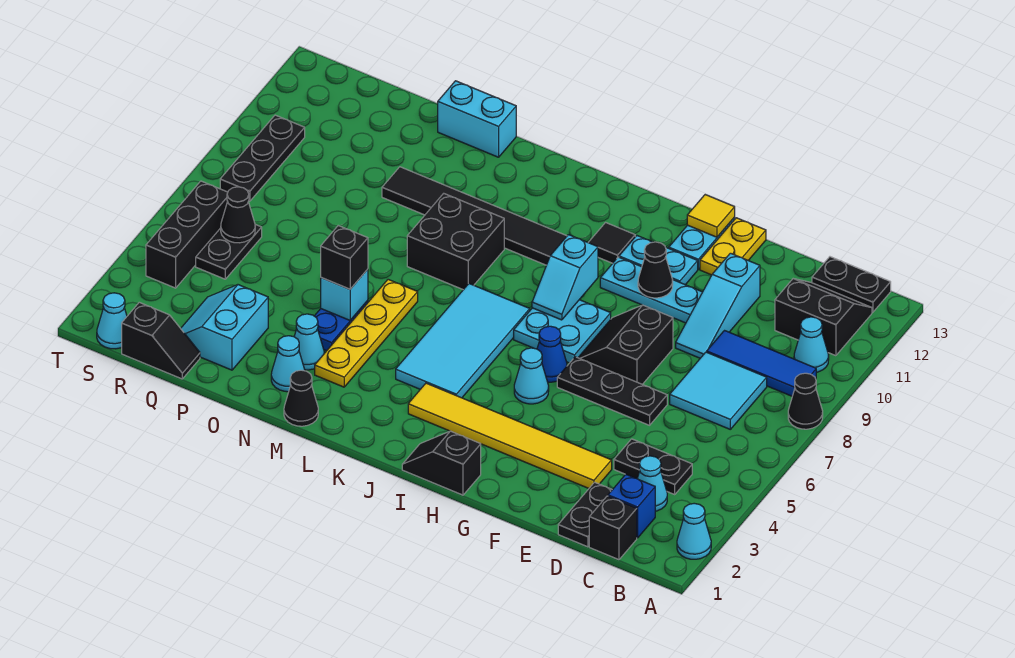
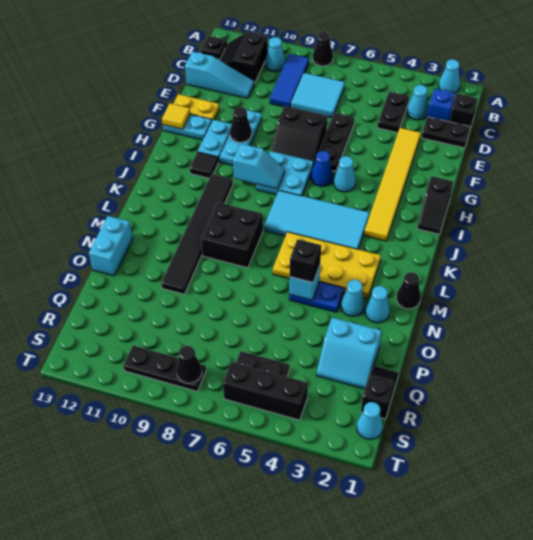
black plate B13:C13 level 1 -> black plate B13 level 1
cyan slope E9:E11 level 1 top 11 -> cyan slope D11:D13 level 1 top 13
yellow plate M3:M6 level 1 -> yellow plate L3:M6 level 1
black cone R6 level 2 -> black cone S8 level 2

